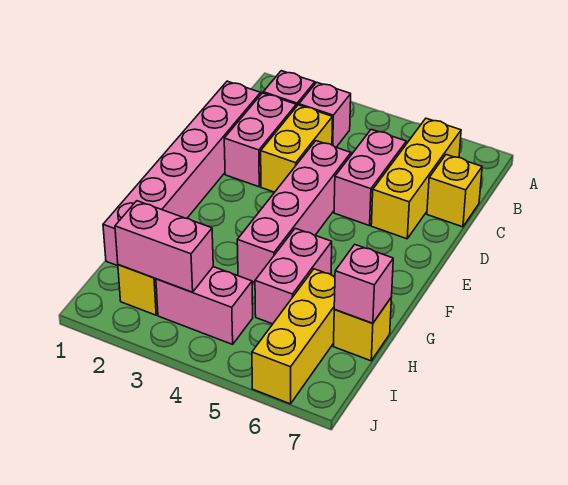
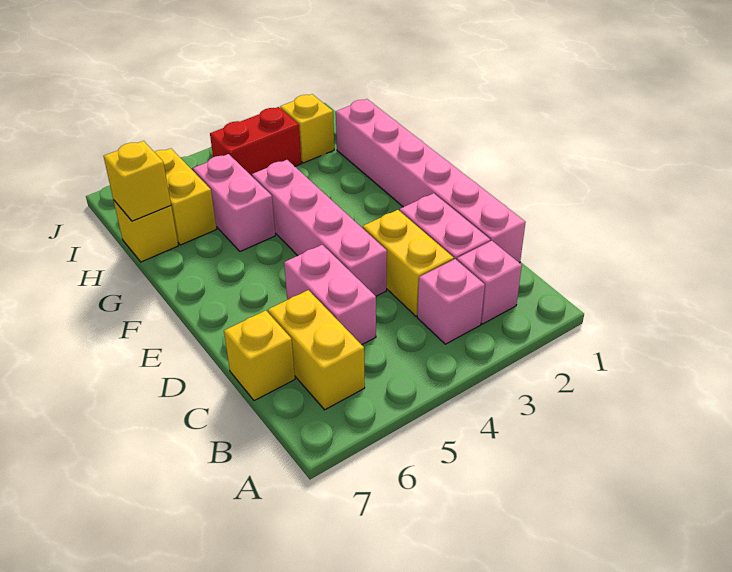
yellow brick B6:D6 level 1 -> yellow brick B6:C6 level 1
yellow brick H6:J6 level 1 -> yellow brick H6:I6 level 1
pink brick H7 level 2 -> yellow brick H7 level 2
pink brick I2:I3 level 2 -> none
pink brick I3:I4 level 1 -> red brick I3:I4 level 1

